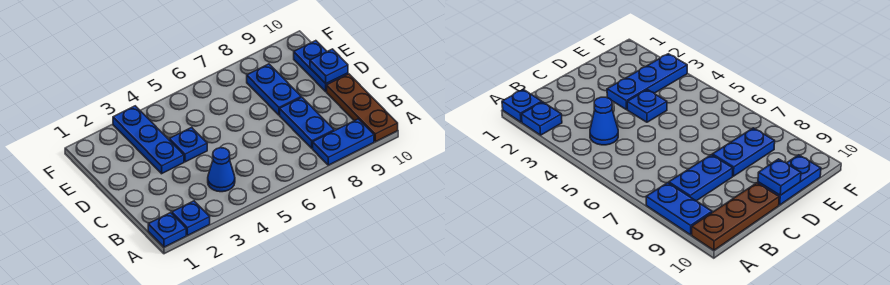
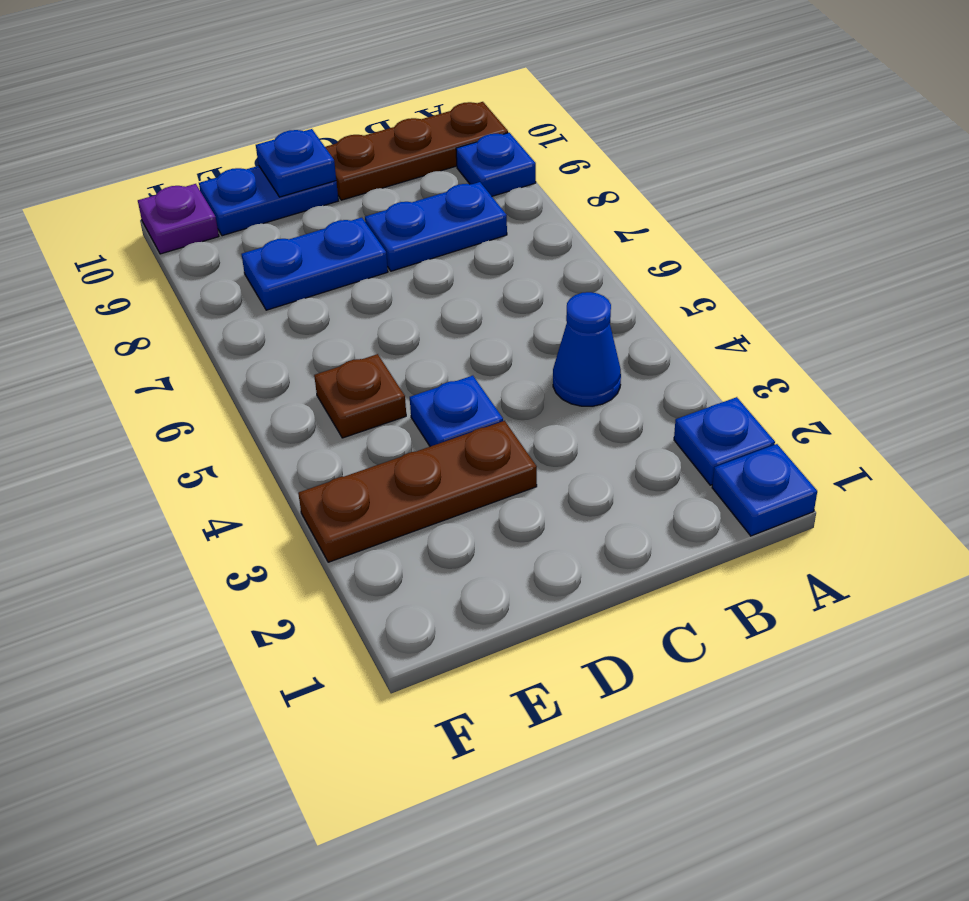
blue plate A8:A9 level 1 -> blue plate A9 level 1
blue plate D3:F3 level 1 -> brown plate D3:F3 level 1
none -> brown plate E5 level 1
none -> purple plate F10 level 1

